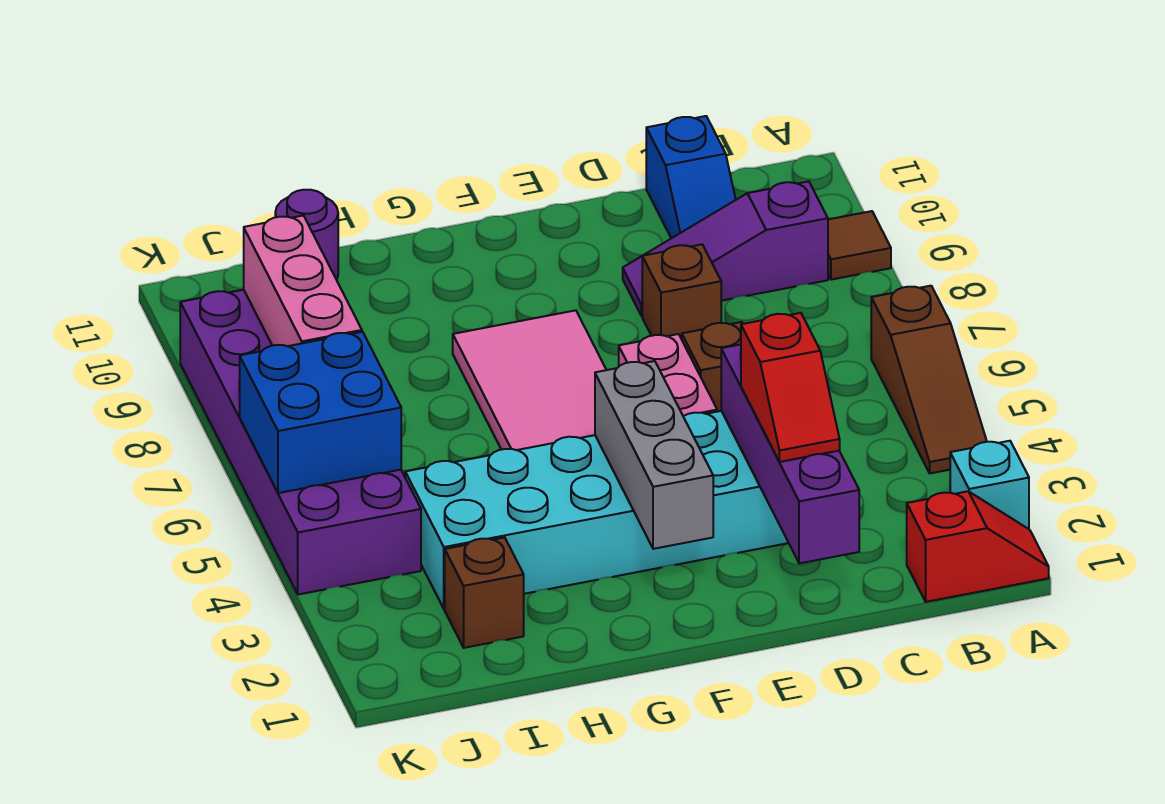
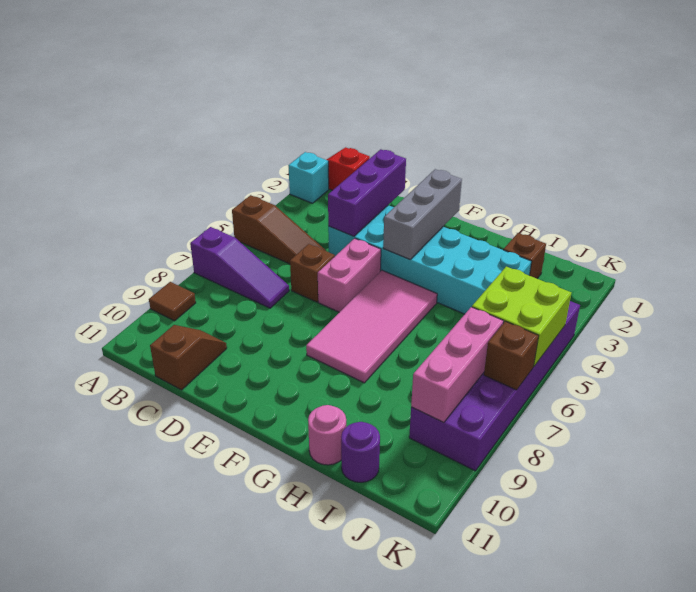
brown slope A4:A6 level 1 top 6 -> brown slope A5:C5 level 1 top A
purple slope B9:D9 level 1 top B -> purple slope A7:C7 level 1 top A
blue slope C10:C11 level 1 top 11 -> brown slope C10:C11 level 1 top 11
purple brick D1:D4 level 2 -> purple brick D2:D4 level 2
red slope D2:D3 level 3 top 3 -> none
brown brick D8 level 1 -> brown brick K7 level 2
none -> pink round brick H11 level 1
blue brick J5:K6 level 2 -> lime brick J5:K6 level 2

